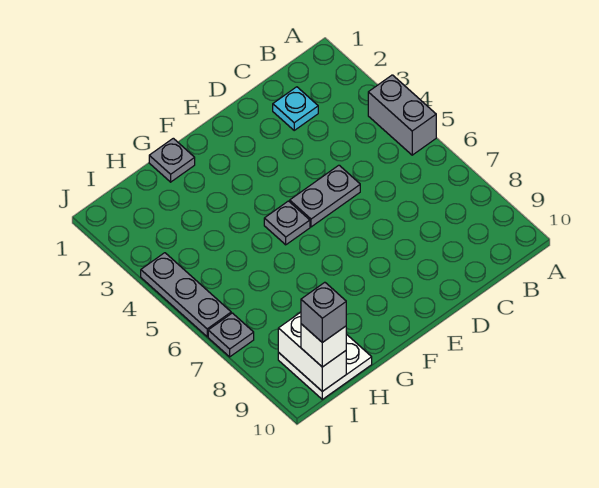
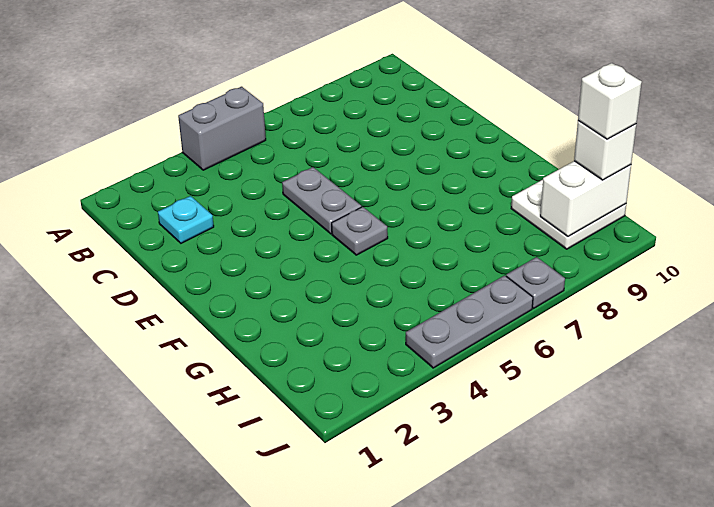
grey plate G1 level 1 -> none
grey brick I10 level 4 -> white brick I10 level 4

